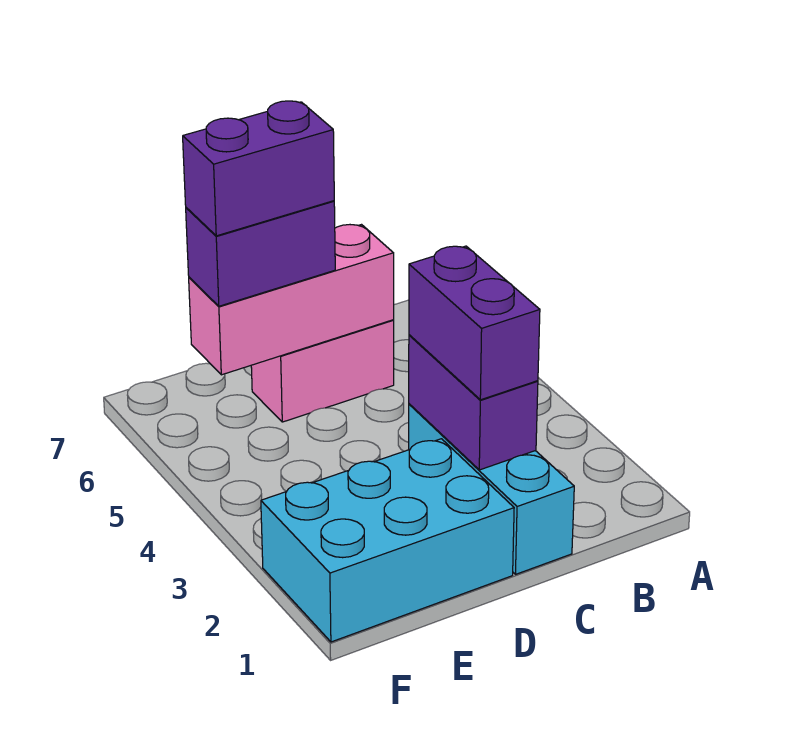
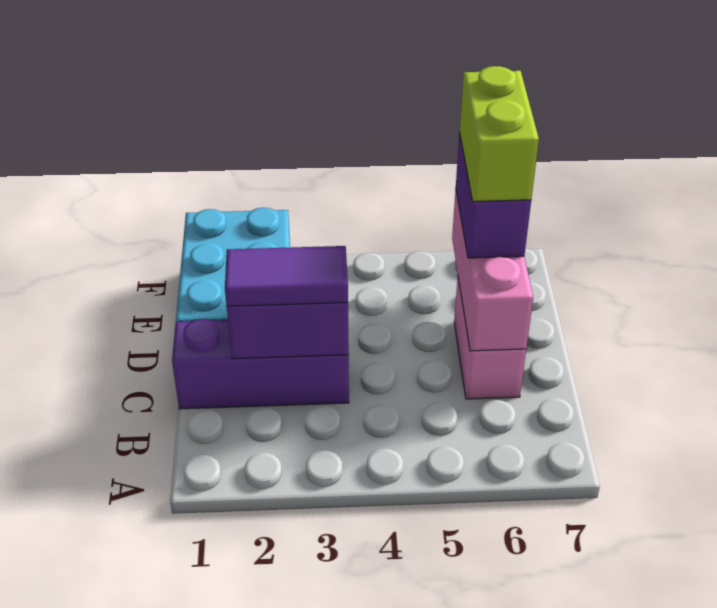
cyan brick C1:C3 level 1 -> purple brick C1:C3 level 1
purple brick C2:C3 level 3 -> purple tile C2:C3 level 3
purple brick D6:E6 level 4 -> lime brick D6:E6 level 4

